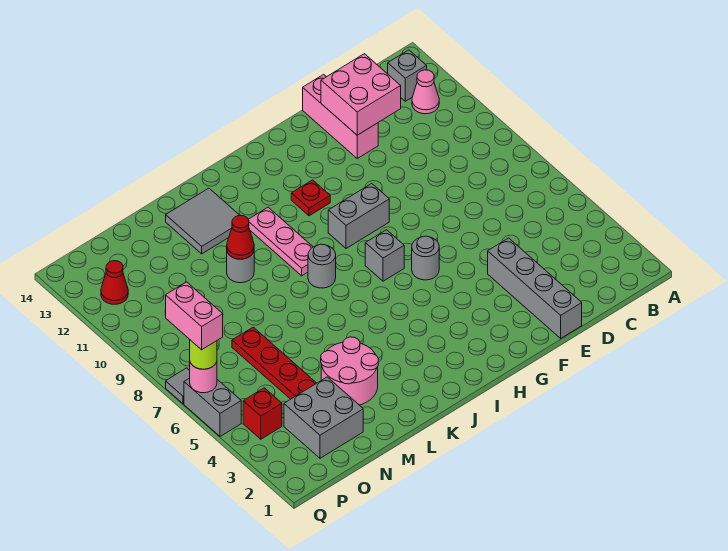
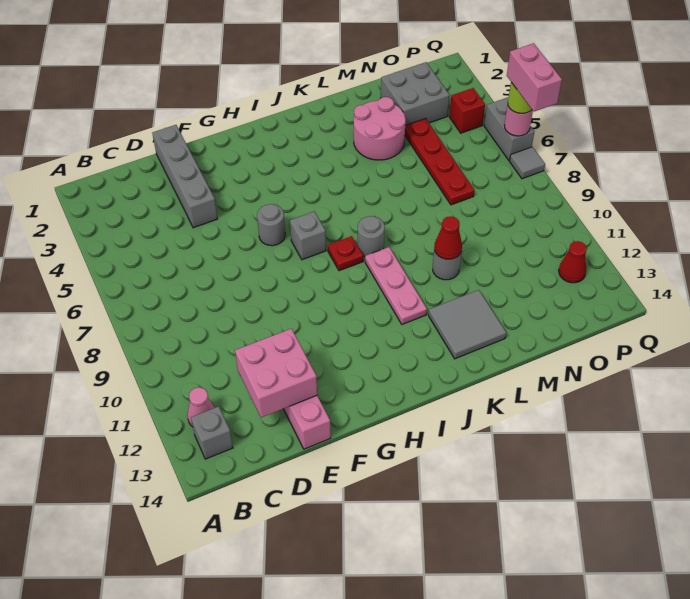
grey brick G9:H9 level 1 -> none
red plate H11 level 1 -> red plate I8 level 1

